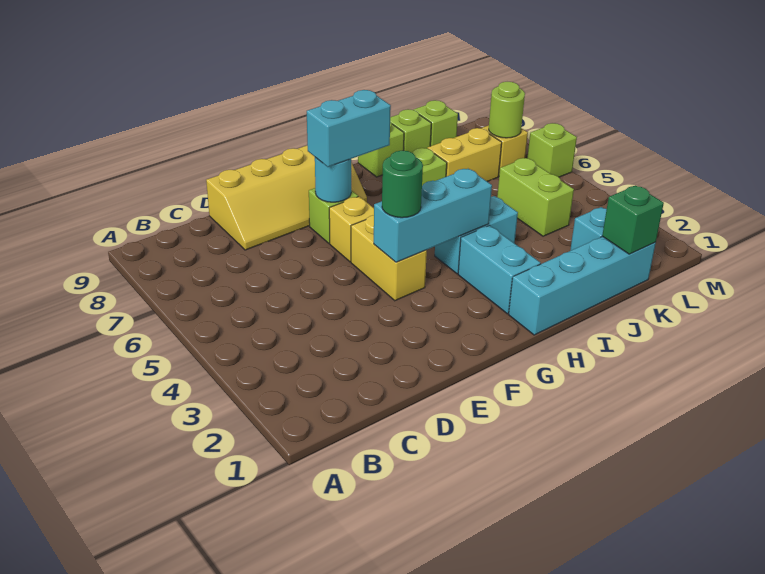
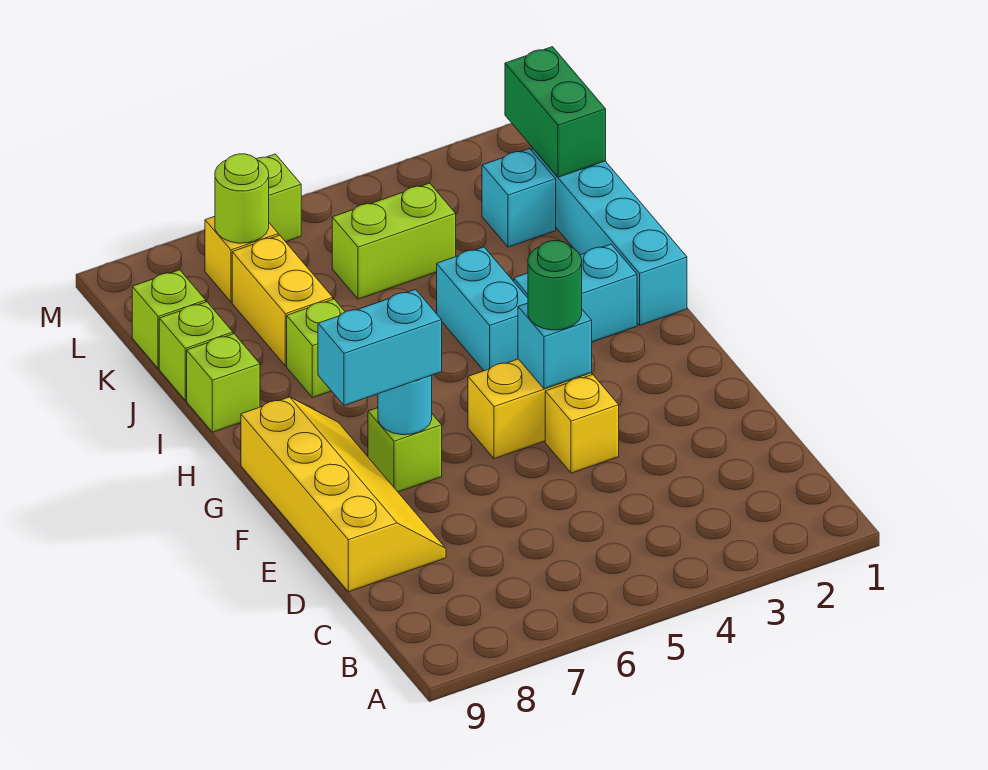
cyan brick F4:H4 level 2 -> cyan brick F4 level 2
yellow brick F6 level 1 -> yellow brick E4 level 1
cyan brick F7:G7 level 3 -> cyan brick F7:F8 level 3
green brick K1 level 2 -> green brick K1:L1 level 2

